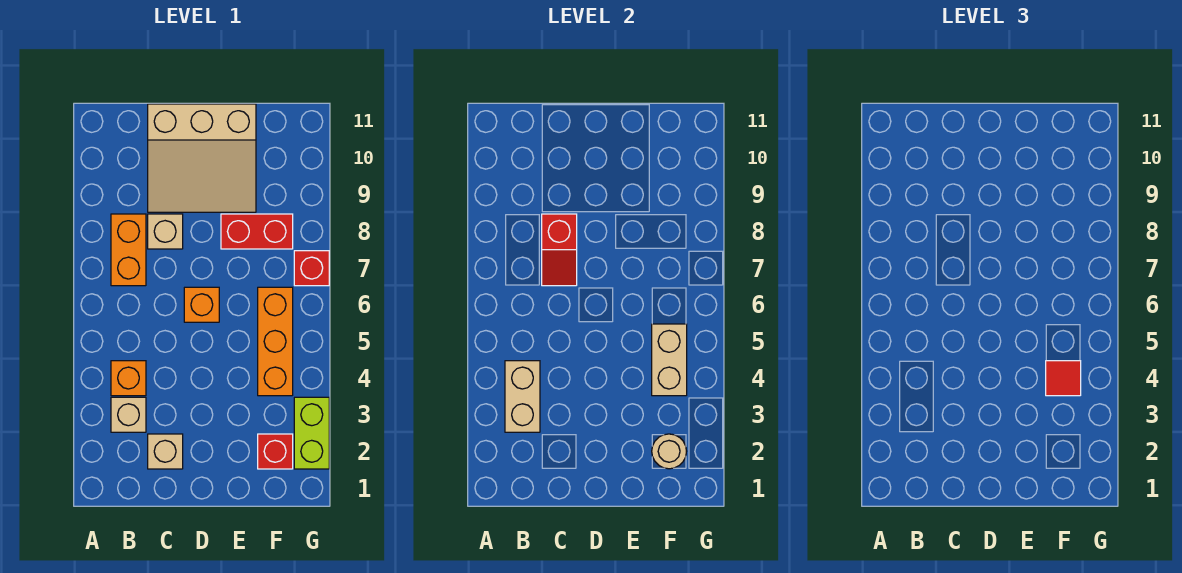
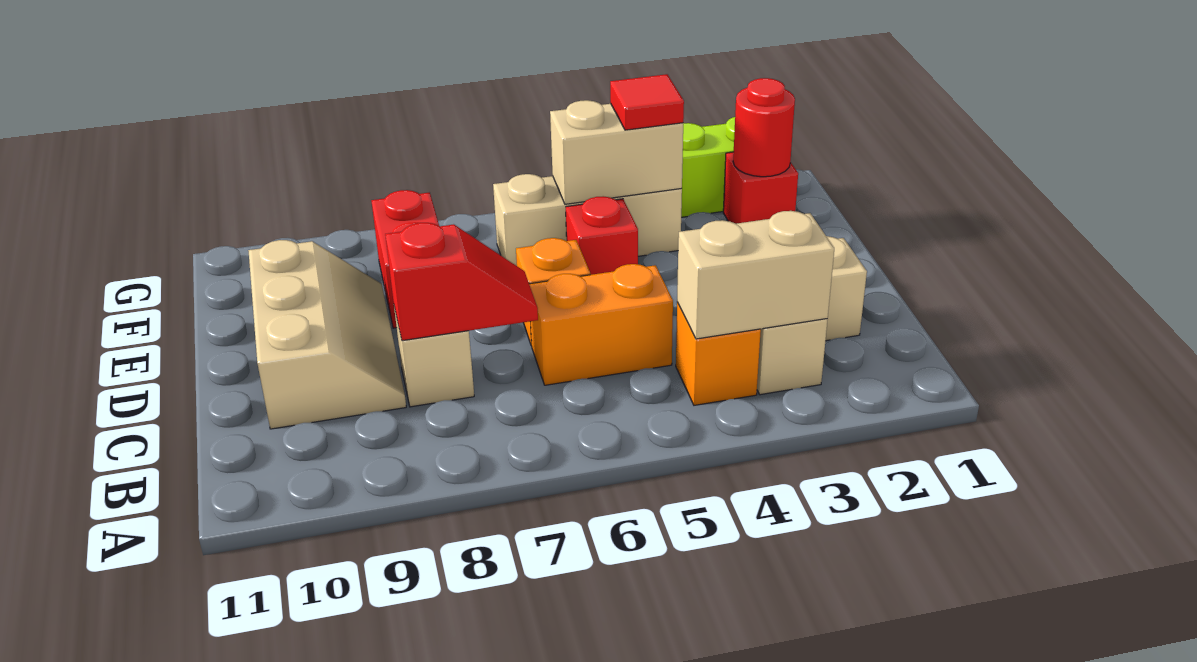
orange brick B7:B8 level 1 -> orange brick C5:C6 level 1
tan slope C9:E11 level 1 top 11 -> tan slope C9:E10 level 1 top 10
tan round brick F2 level 2 -> red round brick F2 level 2
orange brick F4:F6 level 1 -> tan brick F4:F6 level 1
red brick G7 level 1 -> red brick E5 level 1

